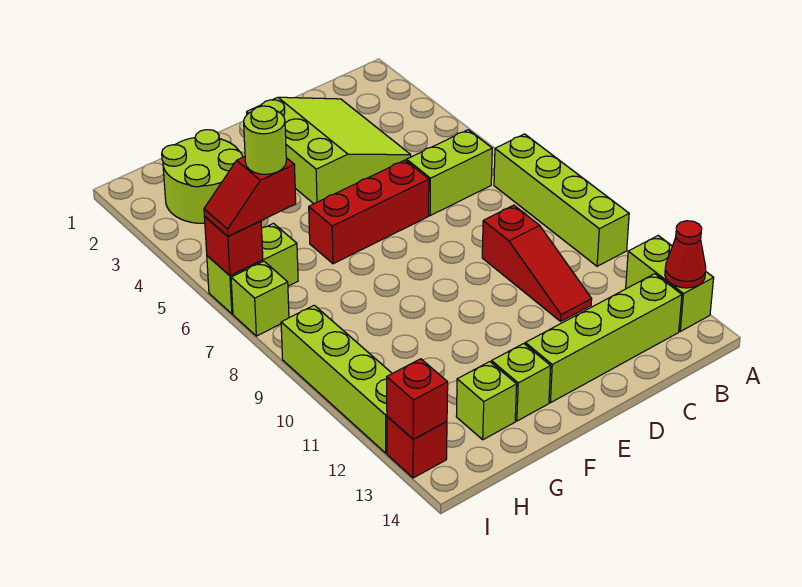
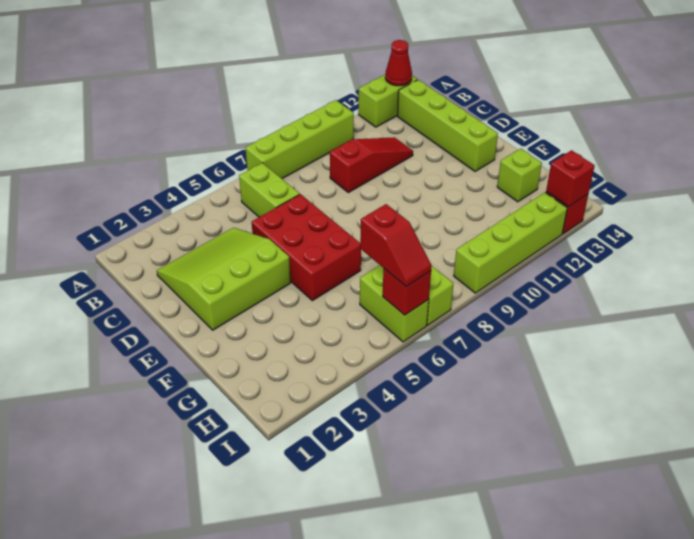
red brick D6:F6 level 1 -> red brick D5:F6 level 1
lime brick F13 level 1 -> none
lime round brick G2:H3 level 1 -> none
lime round brick H6 level 4 -> none

